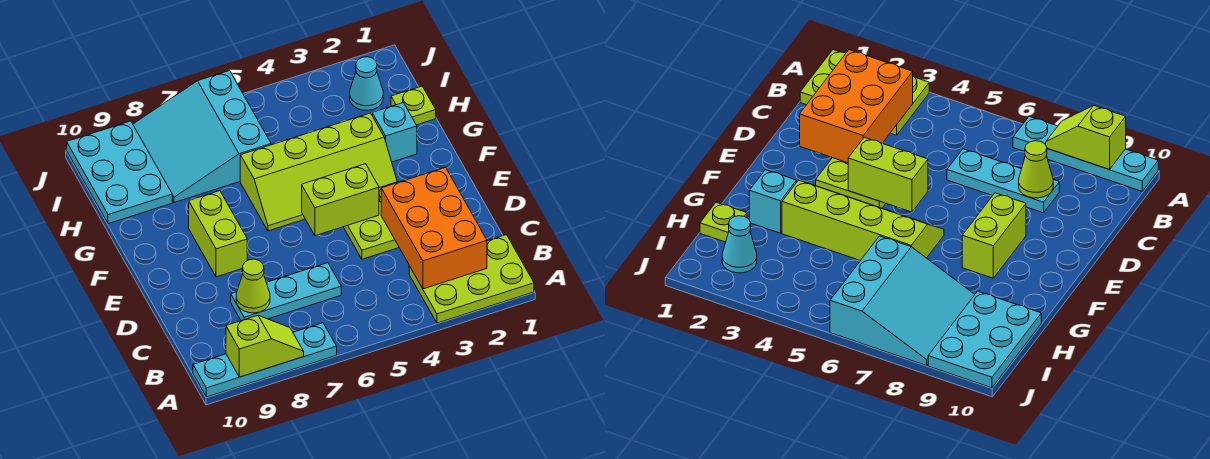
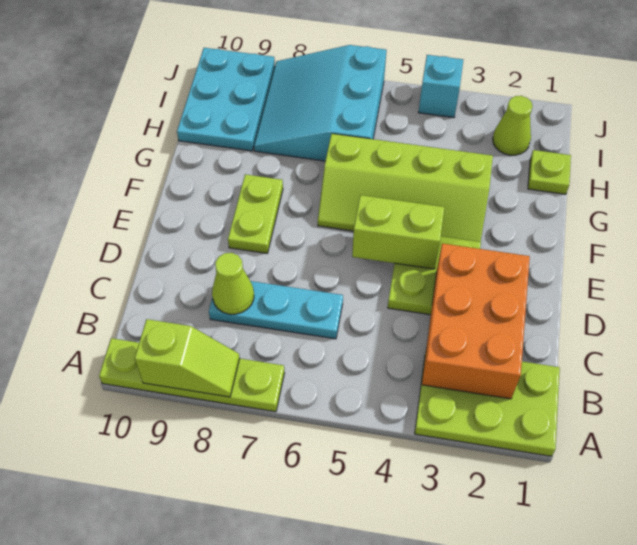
cyan plate A7:A10 level 1 -> lime plate A7:A10 level 1
lime brick E8:F8 level 1 -> lime plate E8:F8 level 1
cyan brick G2 level 1 -> cyan brick J4 level 1
cyan cone I2 level 1 -> lime cone I2 level 1

